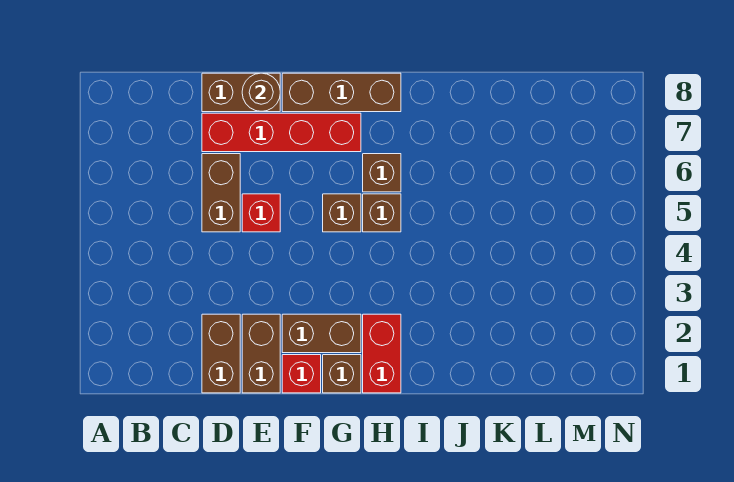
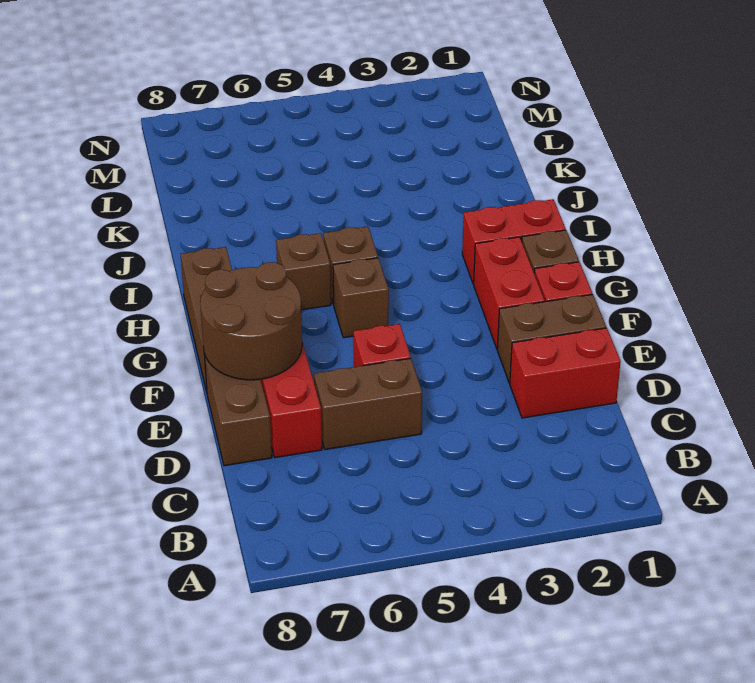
brown brick D1:D2 level 1 -> red brick D1:D2 level 1
brown round brick E8 level 2 -> brown round brick E7:F8 level 2
brown brick F2:G2 level 1 -> red brick F2:G2 level 1

